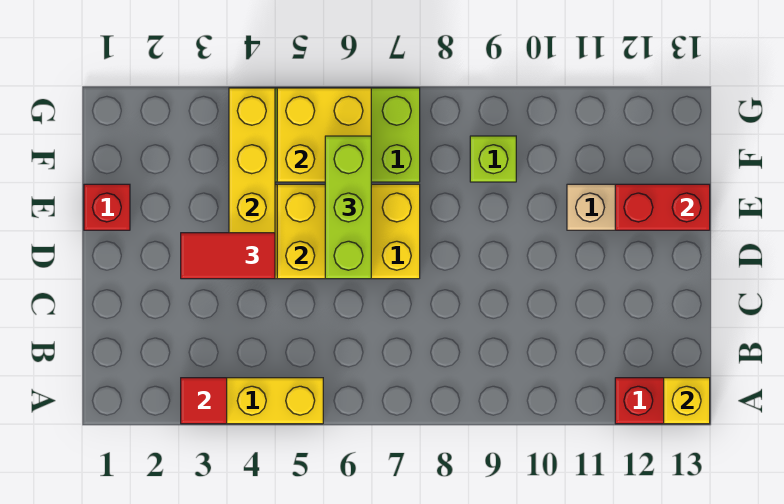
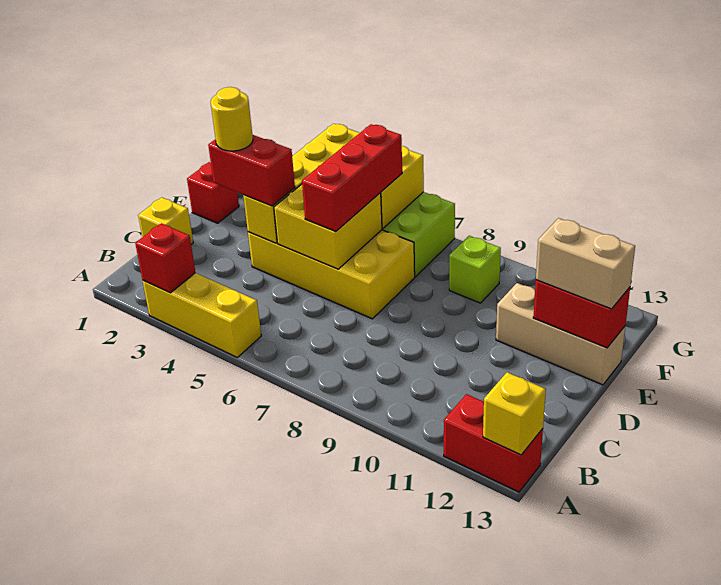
red tile A3 level 2 -> red brick A3 level 2
none -> yellow brick C1 level 1
red tile D3:D4 level 3 -> red brick D3:D4 level 3
none -> yellow round brick D3 level 4
lime brick D6:F6 level 3 -> red brick D6:F6 level 3
none -> tan brick E12:E13 level 3

